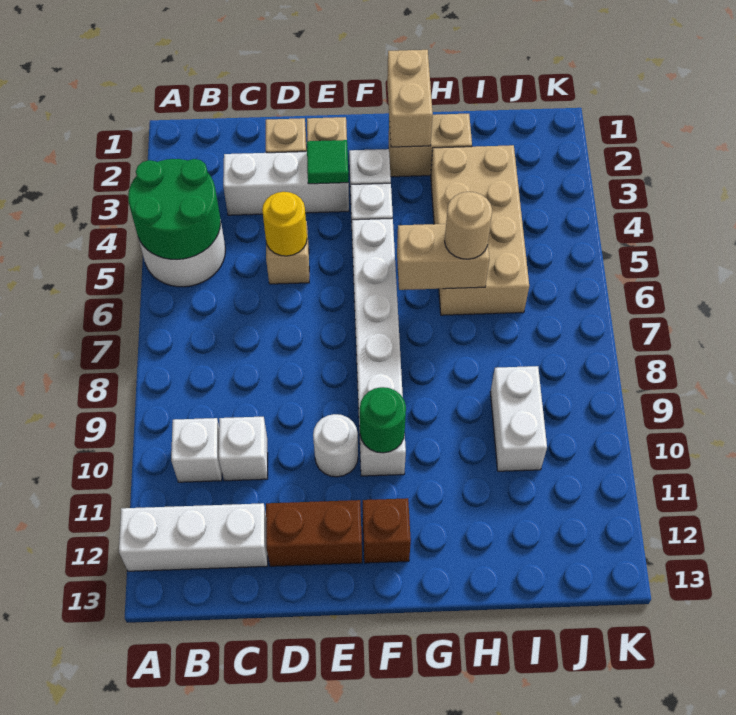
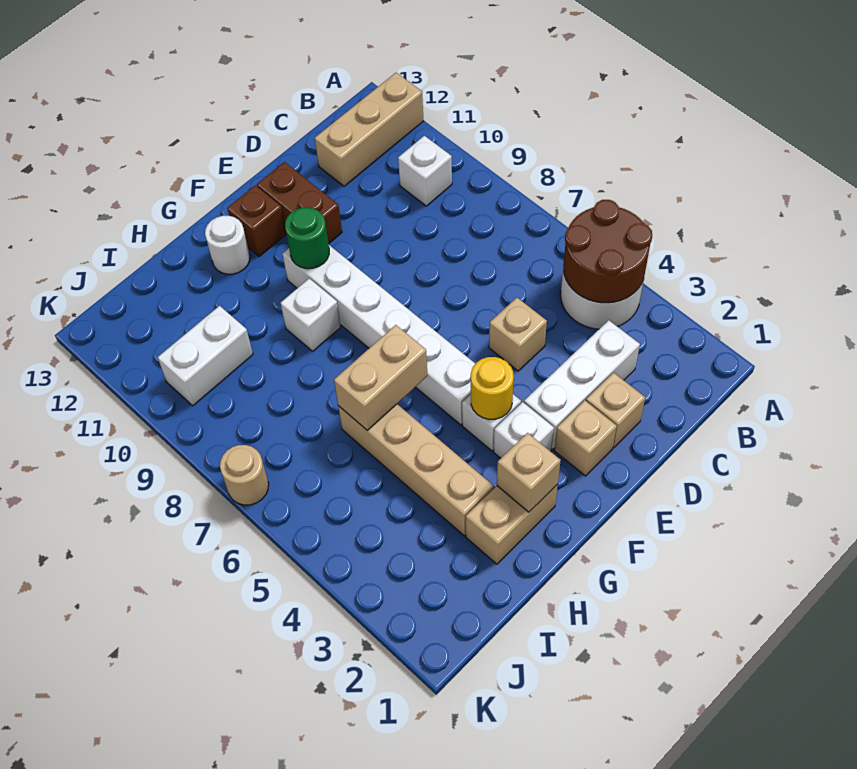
green round brick A4:B5 level 2 -> brown round brick A4:B5 level 2
white brick A12:C12 level 1 -> tan brick A12:C12 level 1
white brick C10 level 1 -> white brick G9 level 1
yellow round brick D5 level 2 -> yellow round brick F4 level 2
brown brick D12:E12 level 1 -> brown brick E11:E12 level 1
green tile E3 level 2 -> none
white round brick E10 level 1 -> white round brick G12 level 1
tan brick G1:G2 level 2 -> tan brick G2 level 2
tan brick H3:I6 level 1 -> tan brick H3:H6 level 1
tan round brick H6 level 3 -> tan round brick K7 level 1
white brick I9:I10 level 1 -> white brick I10:J10 level 1

